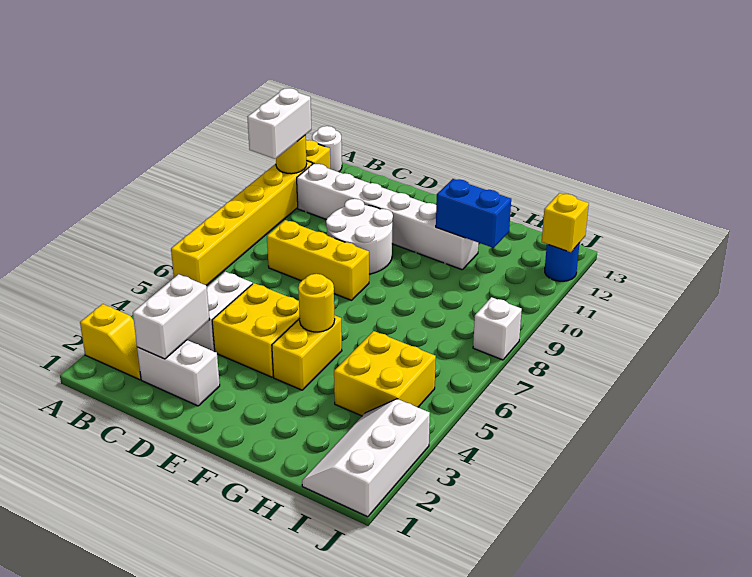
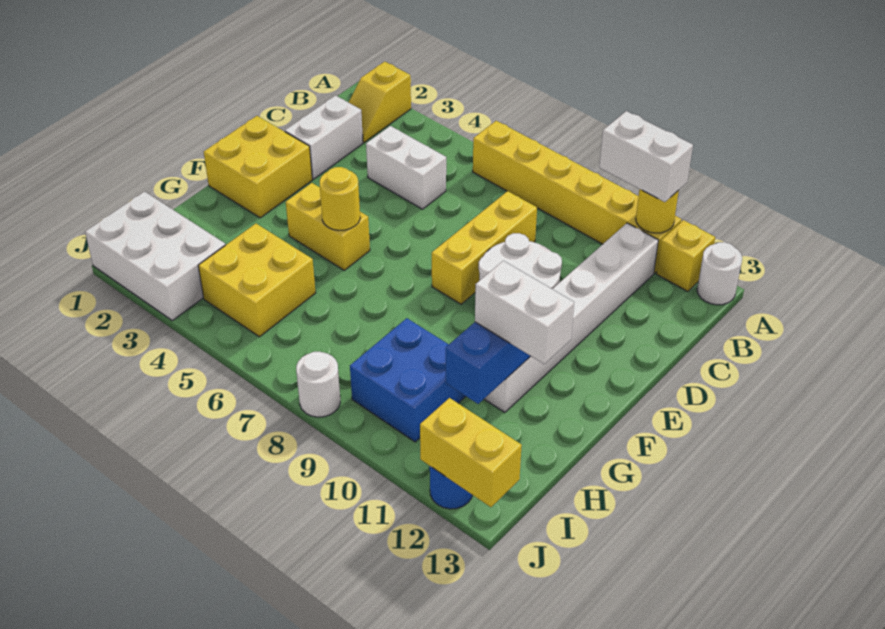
white brick C2:C3 level 2 -> white brick G11:G12 level 3
yellow brick D4:E5 level 1 -> yellow brick E1:F2 level 1
none -> blue brick H9:I10 level 1
white slope I1:J3 level 1 top J -> white brick I1:J3 level 1
white brick J8 level 1 -> white round brick J8 level 1
yellow brick J12 level 2 -> yellow brick J12:J13 level 2

